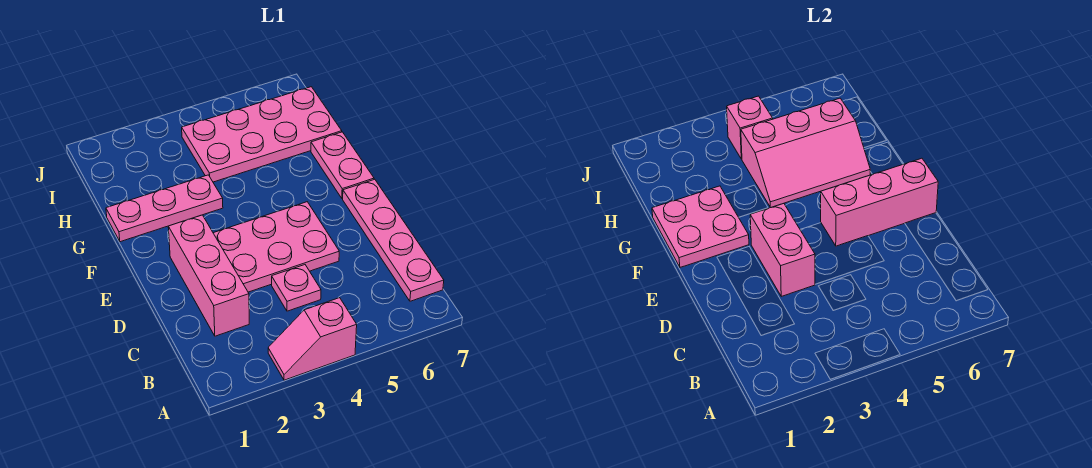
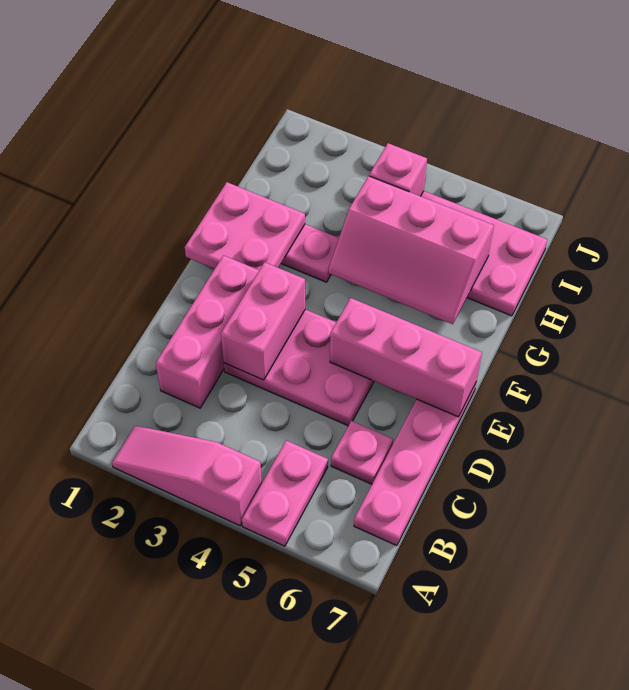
pink slope A3:A4 level 1 top 4 -> pink slope A2:A4 level 1 top 4
pink plate C4 level 1 -> pink plate C6 level 1
pink plate F7:G7 level 1 -> pink plate A5:B5 level 1

